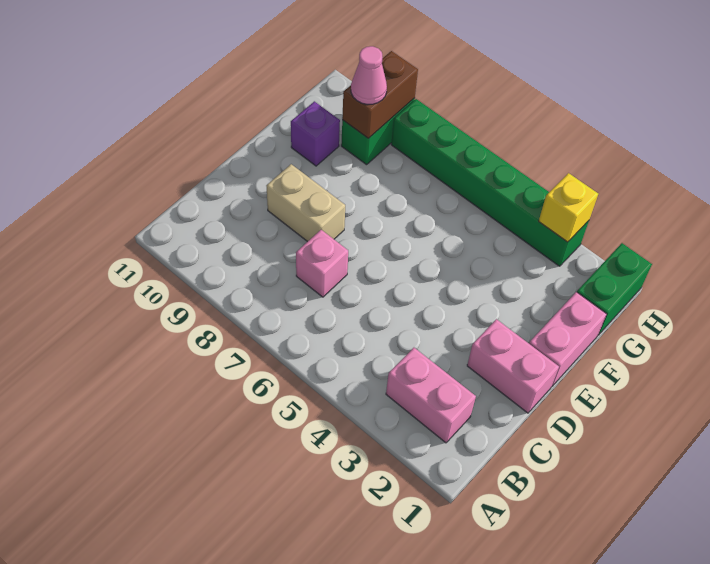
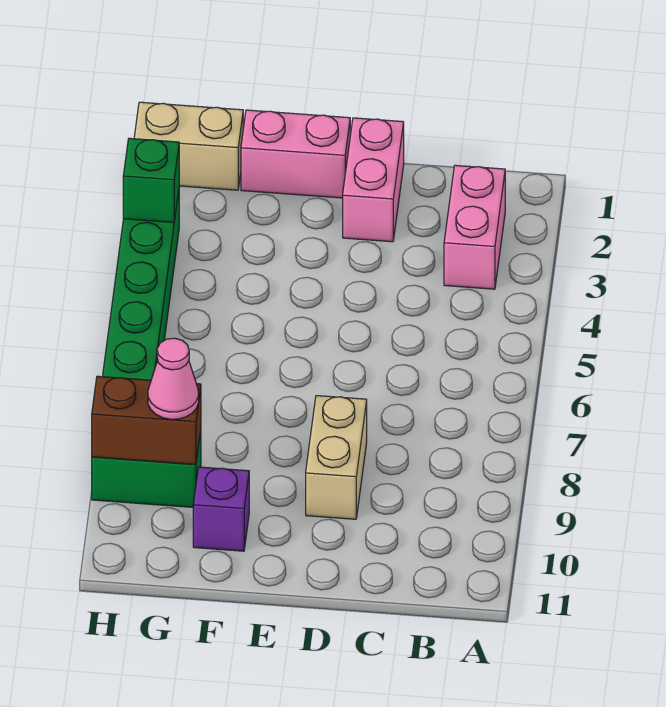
pink brick C7 level 1 -> none
green brick G1:H1 level 1 -> tan brick G1:H1 level 1
yellow brick H3 level 2 -> green brick H3 level 2

